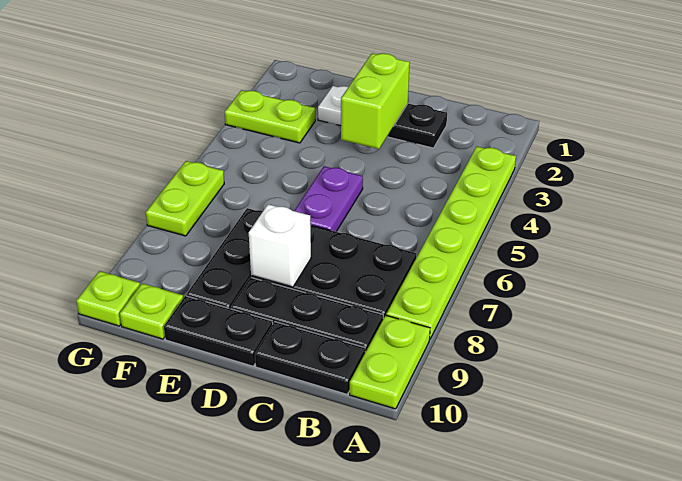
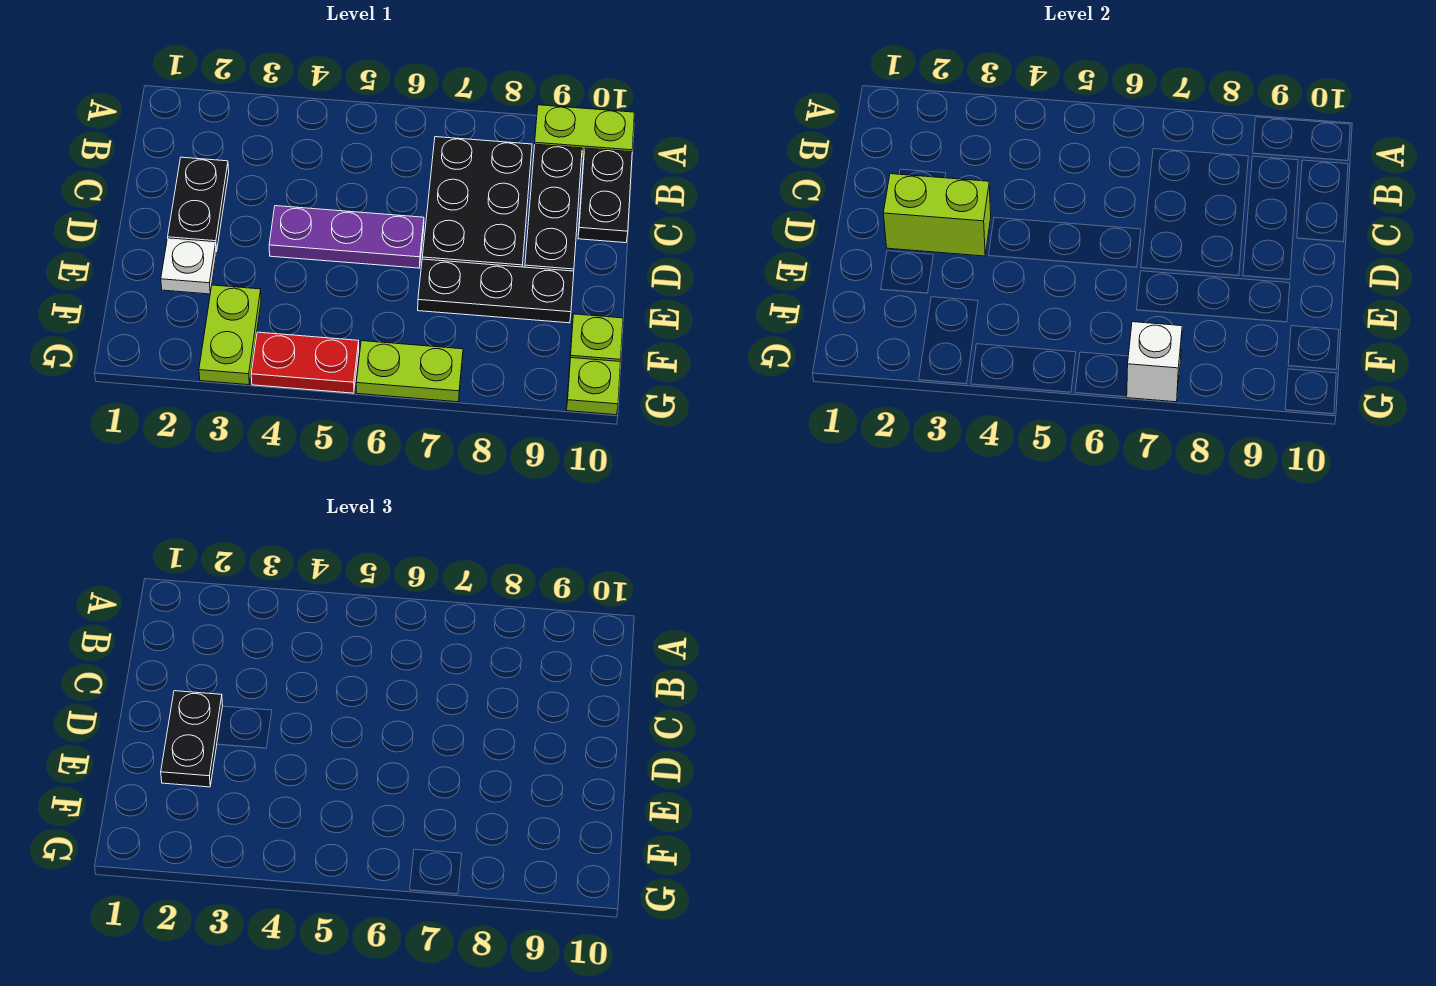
lime plate A3:A8 level 1 -> none
purple plate D5:D6 level 1 -> purple plate D4:D6 level 1
white brick D8 level 2 -> white brick G7 level 2
black plate D10:E10 level 1 -> black plate D2:E2 level 3
none -> red plate G4:G5 level 1

